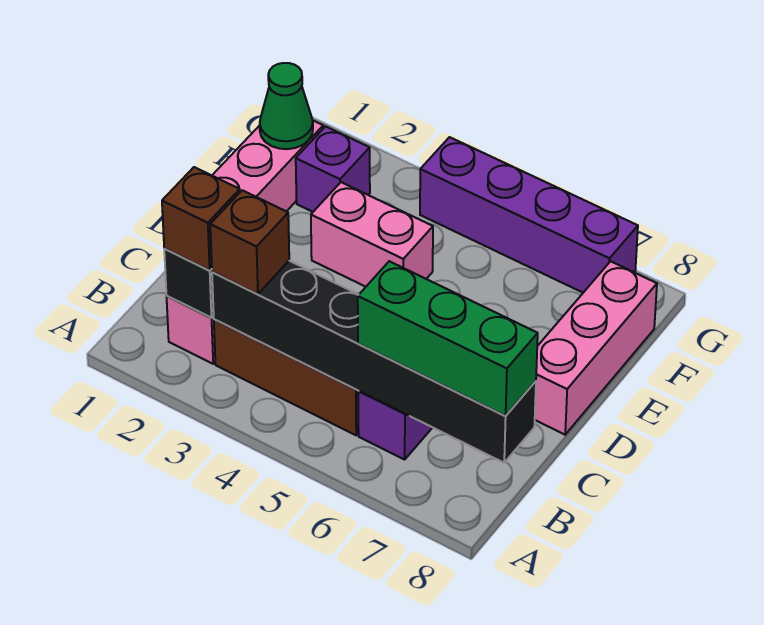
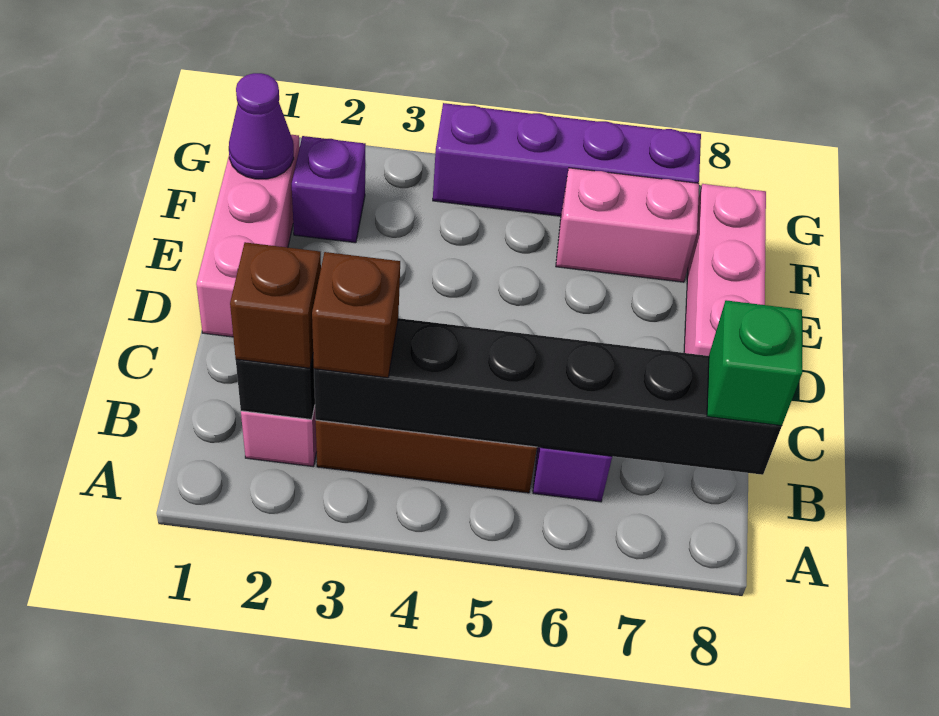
green brick B6:B8 level 3 -> green brick B8 level 3
pink brick E3:E4 level 1 -> pink brick F6:F7 level 1
green cone F1 level 2 -> purple cone F1 level 2

